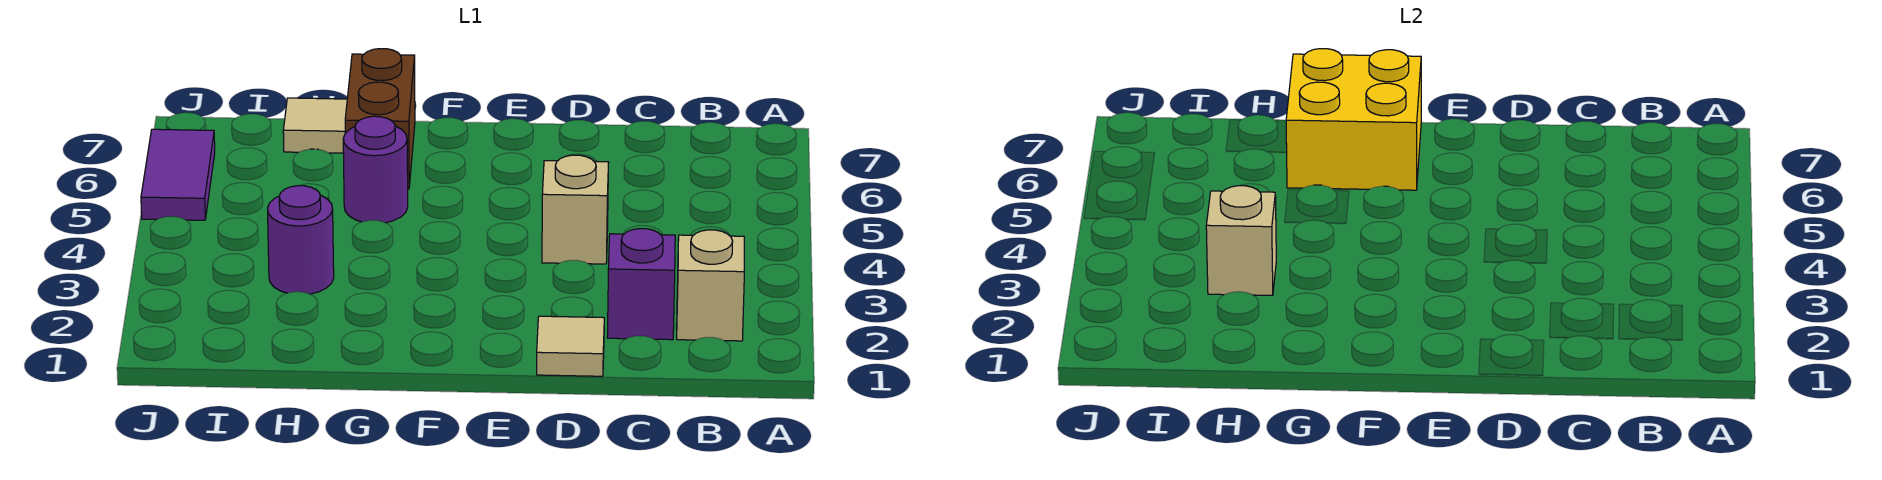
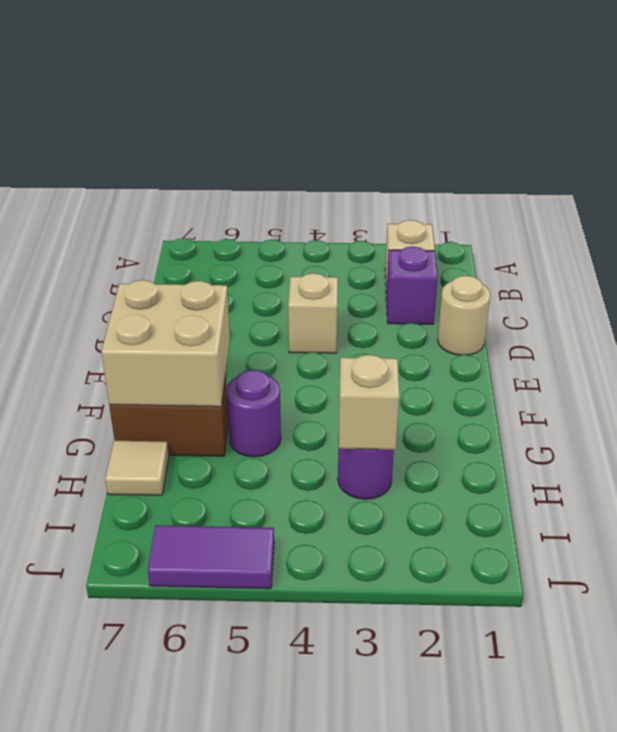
tan tile D1 level 1 -> tan round brick D1 level 1
yellow brick F6:G7 level 2 -> tan brick F6:G7 level 2

